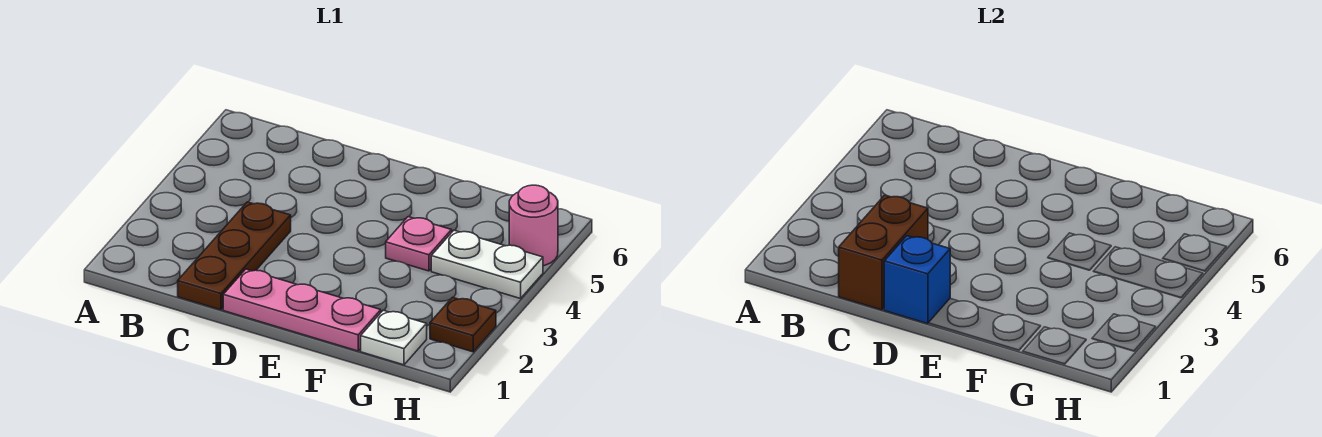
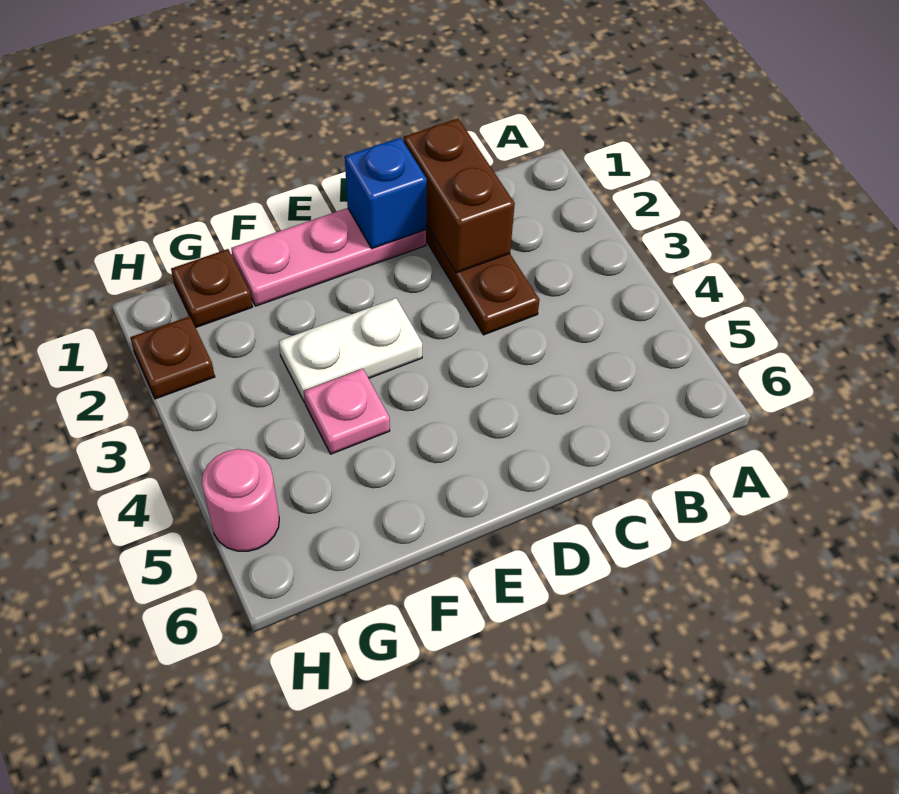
white plate G1 level 1 -> brown plate G1 level 1
white plate G4:H4 level 1 -> white plate E3:F3 level 1

